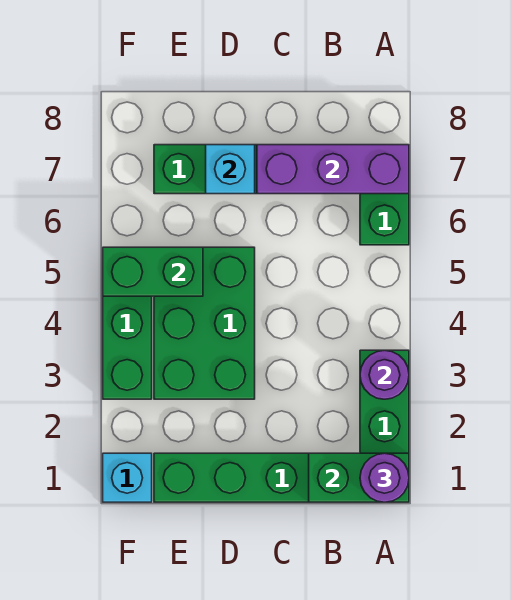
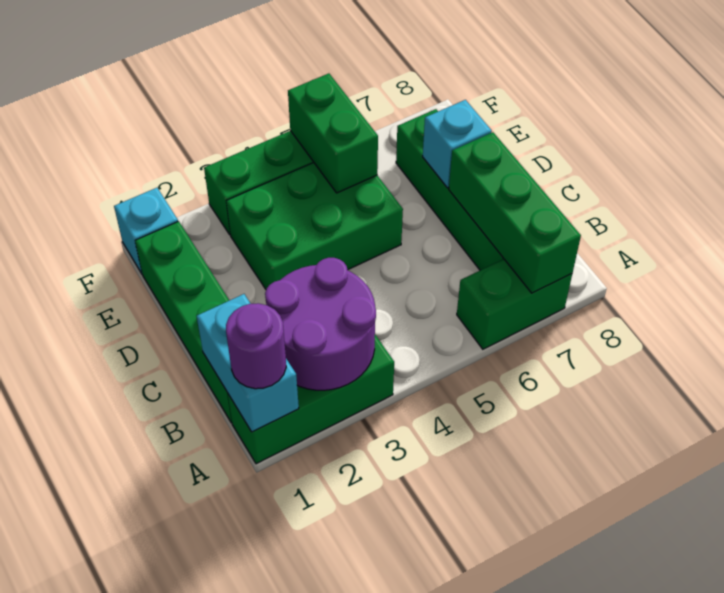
green brick A1:B1 level 2 -> cyan brick A1:B1 level 2
purple round brick A3 level 2 -> purple round brick A2:B3 level 2
purple brick A7:C7 level 2 -> green brick A7:C7 level 2

